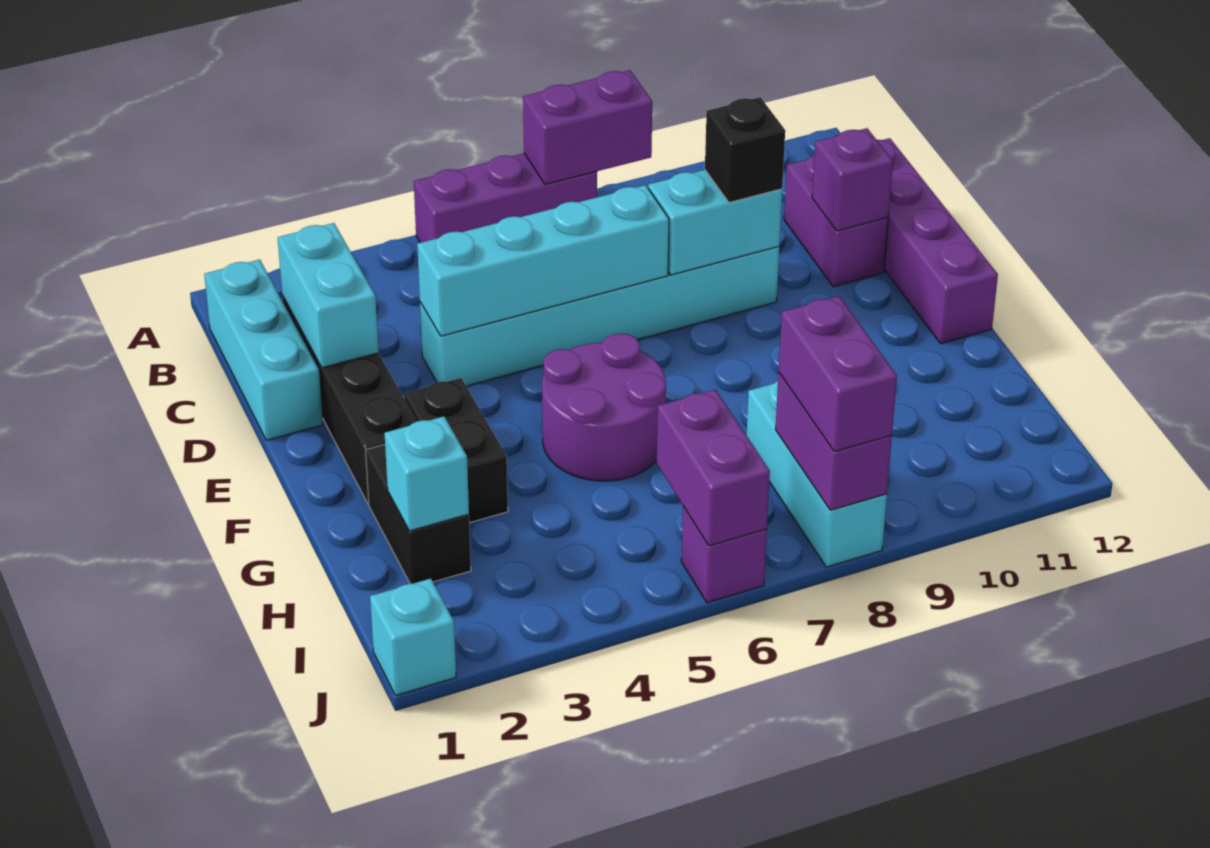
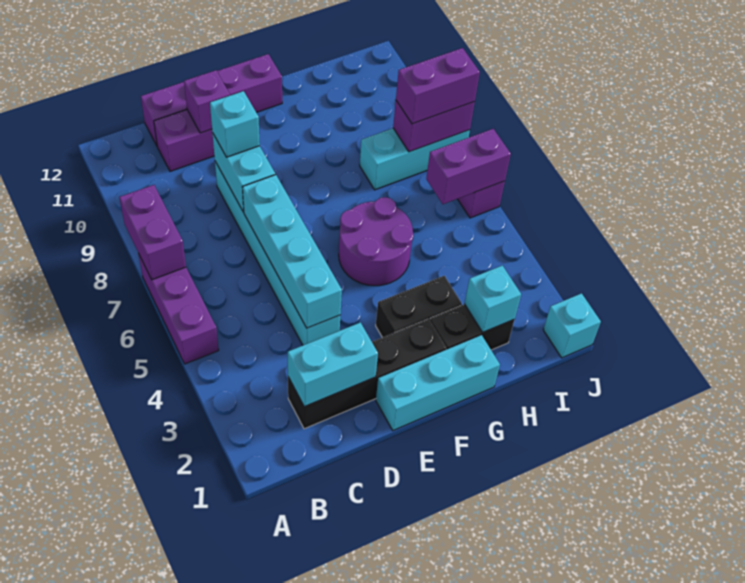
cyan brick B1:D1 level 1 -> cyan brick E1:G1 level 1
black brick D9 level 3 -> cyan brick D9 level 3

